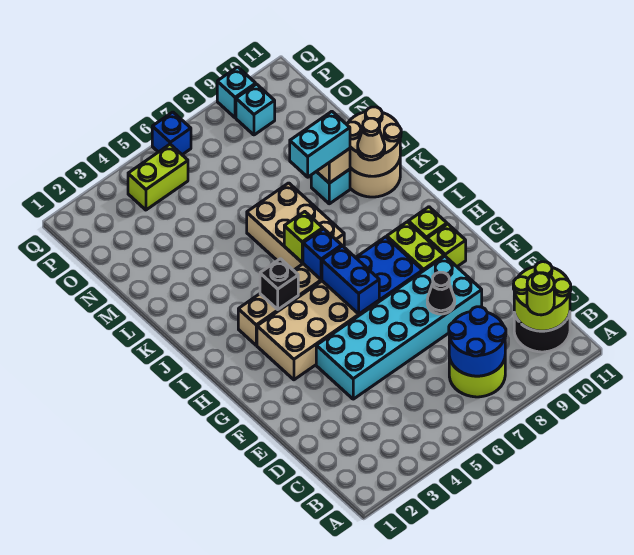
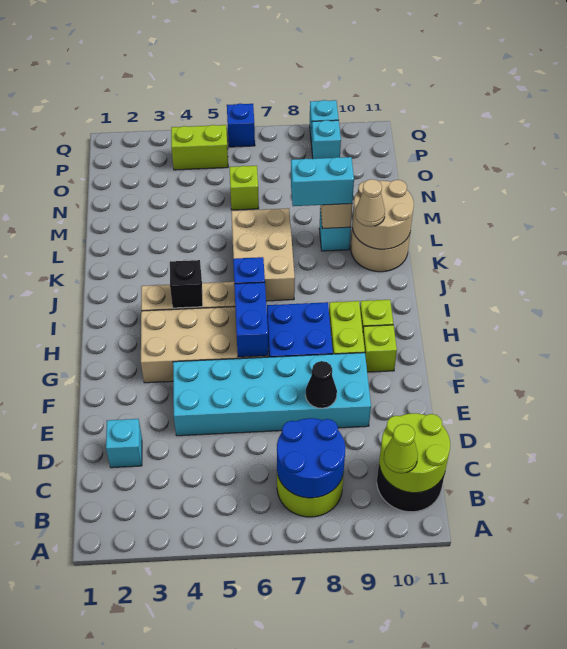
lime round brick B10 level 3 -> lime cone B10 level 3
none -> cyan brick D2 level 1
lime brick J6 level 2 -> lime brick N6 level 1

